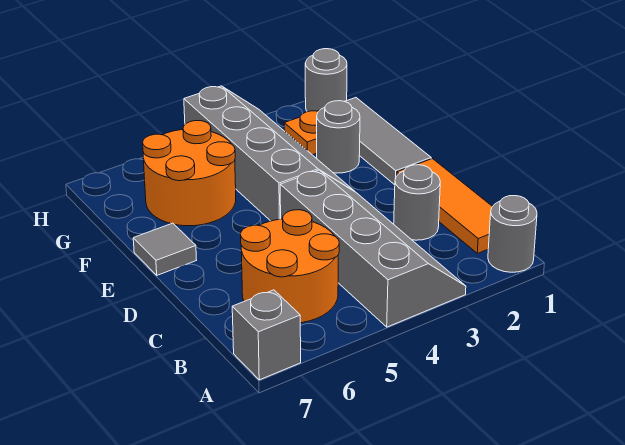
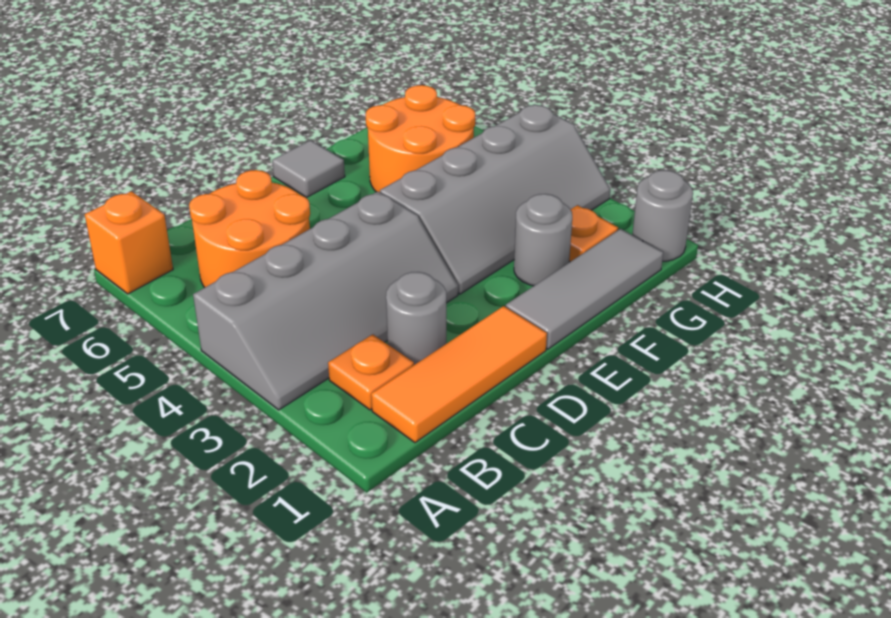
grey round brick A1 level 1 -> none
grey brick A7 level 1 -> orange brick A7 level 1
none -> orange plate B2 level 1

